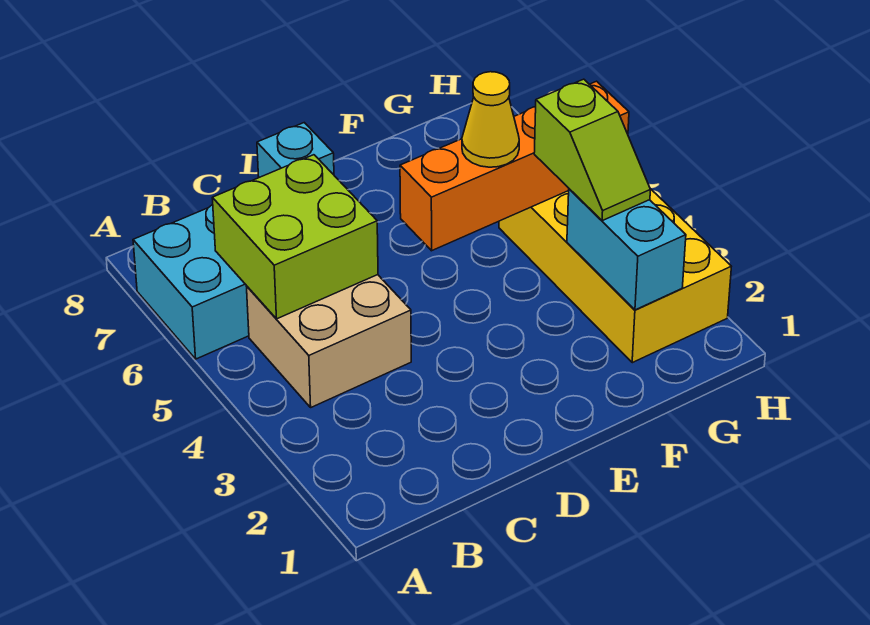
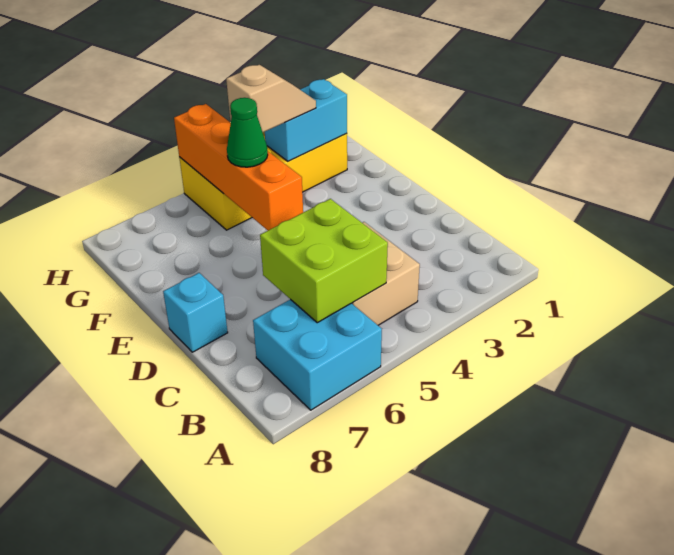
yellow cone F5 level 3 -> green cone F5 level 3
lime slope G3:G4 level 3 top 4 -> tan slope G3:G4 level 3 top 4

